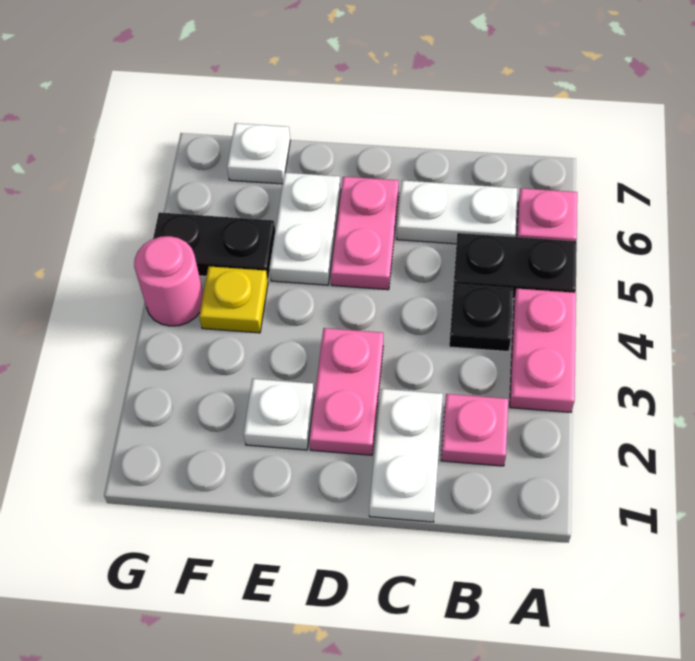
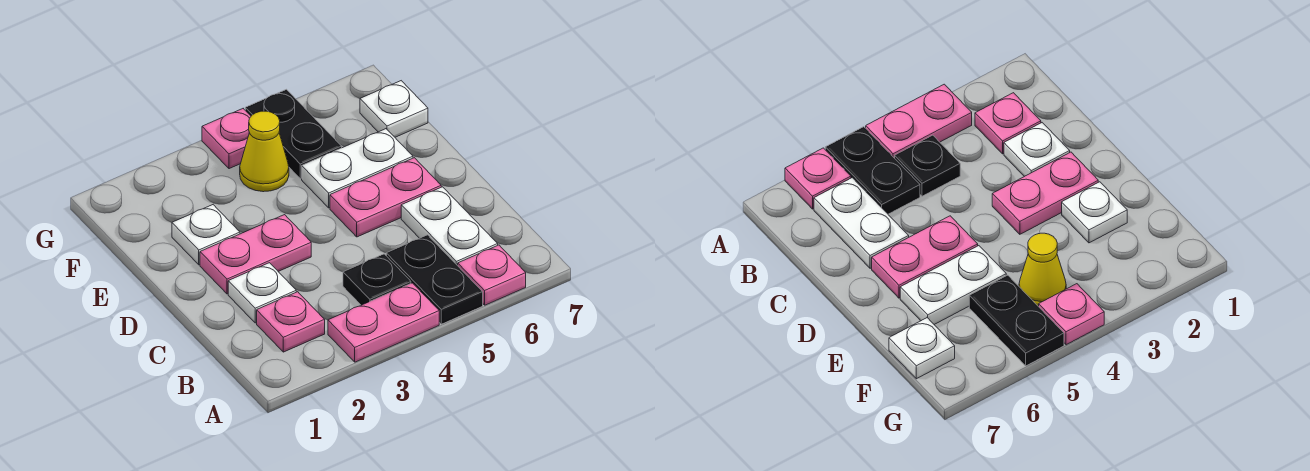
white plate C1:C2 level 1 -> white plate C2 level 1
yellow plate F4 level 1 -> yellow cone F4 level 1
pink round brick G4 level 1 -> pink plate G4 level 1

